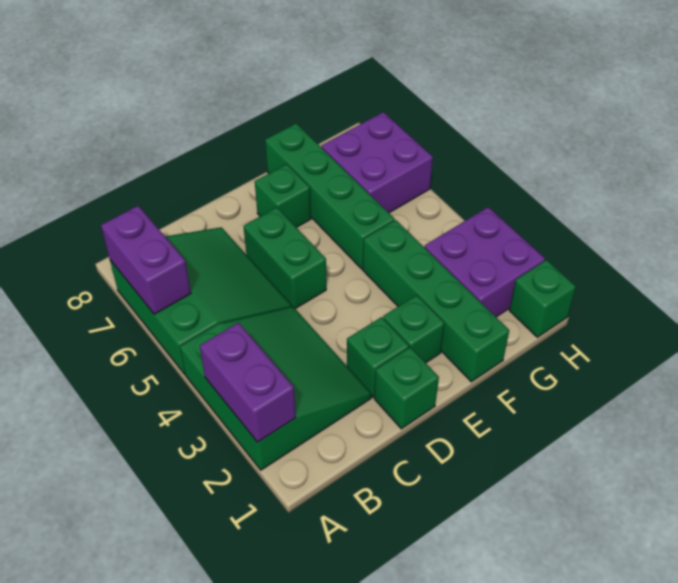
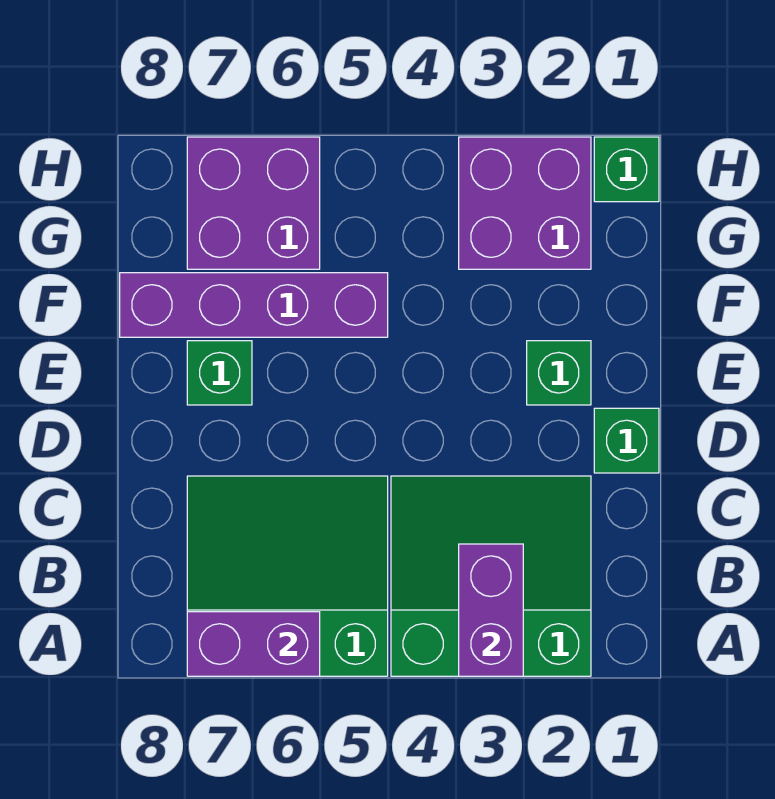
purple brick A2:A3 level 2 -> purple brick A3:B3 level 2
green brick D2 level 1 -> none
green brick D5:D6 level 1 -> none
green brick F1:F4 level 1 -> none
green brick F5:F8 level 1 -> purple brick F5:F8 level 1

